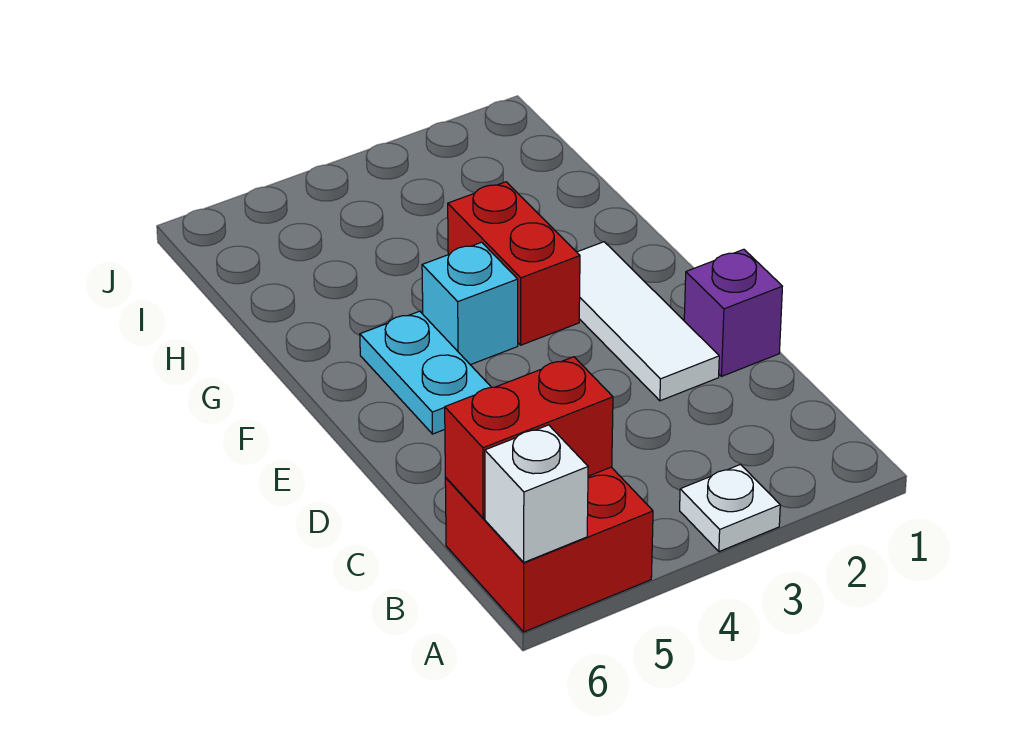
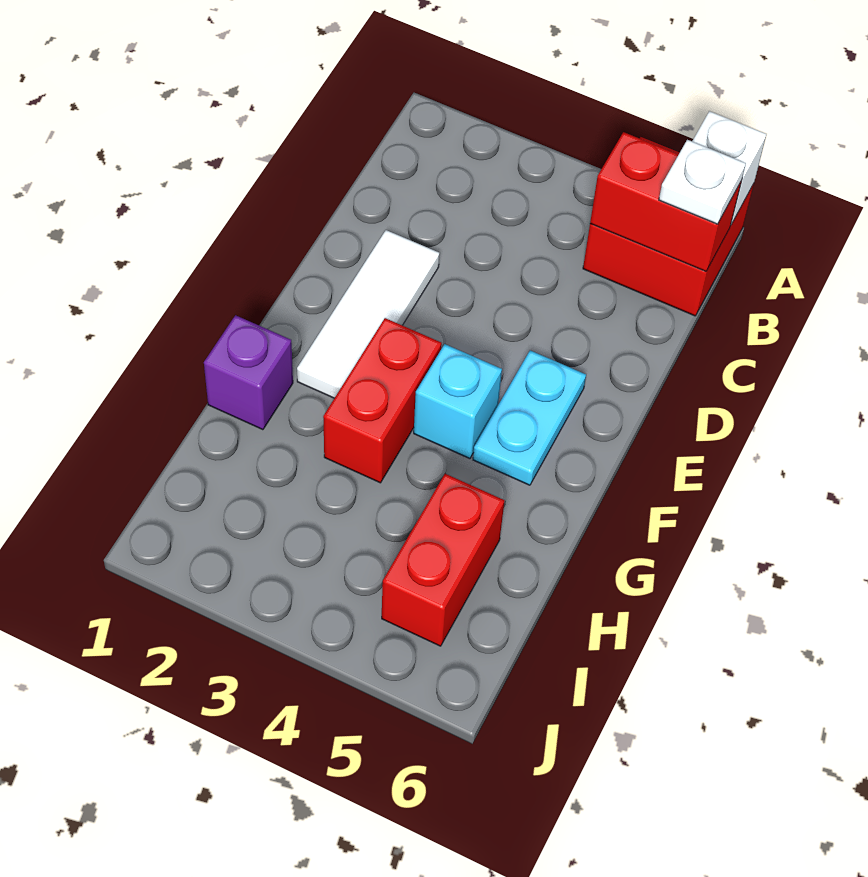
white plate A3 level 1 -> white plate B6 level 3
purple brick D1 level 1 -> purple brick G1 level 1
none -> red brick H5:I5 level 1

